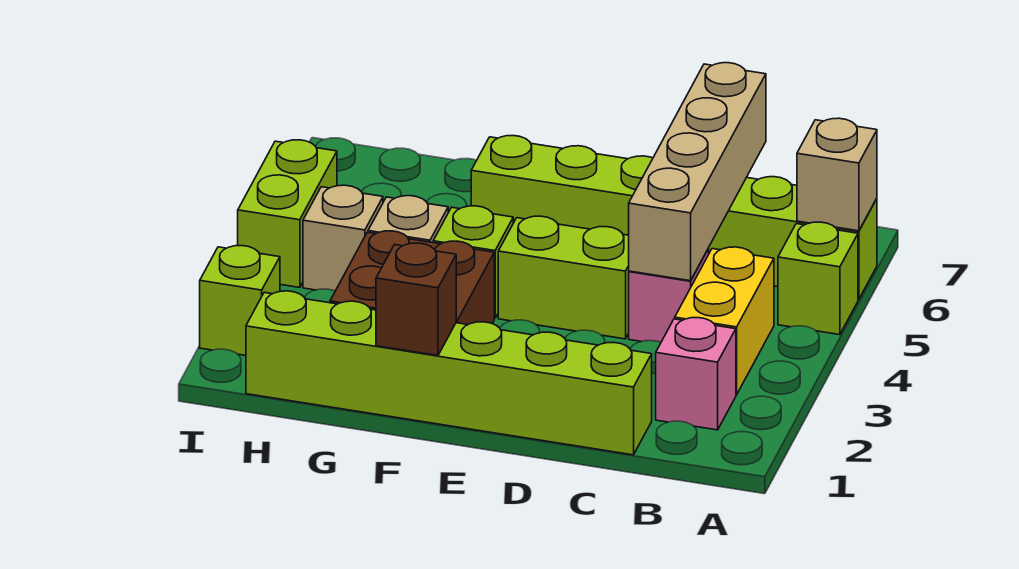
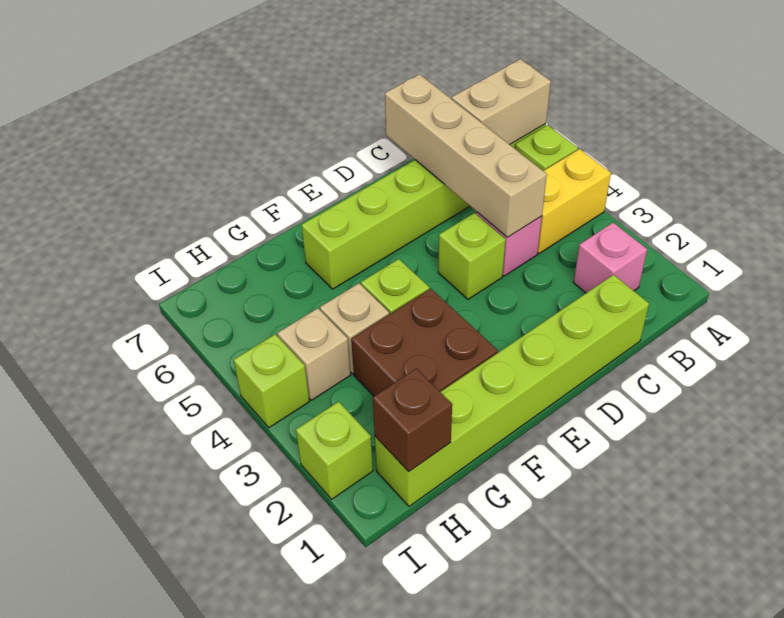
tan brick A6 level 2 -> tan brick A6:B6 level 2
yellow brick B3:B4 level 1 -> yellow brick A4:B4 level 1
lime brick D4:E4 level 1 -> lime brick D4 level 1
brown brick F1 level 2 -> brown brick H1 level 2
lime brick I4:I5 level 1 -> lime brick I4 level 1

